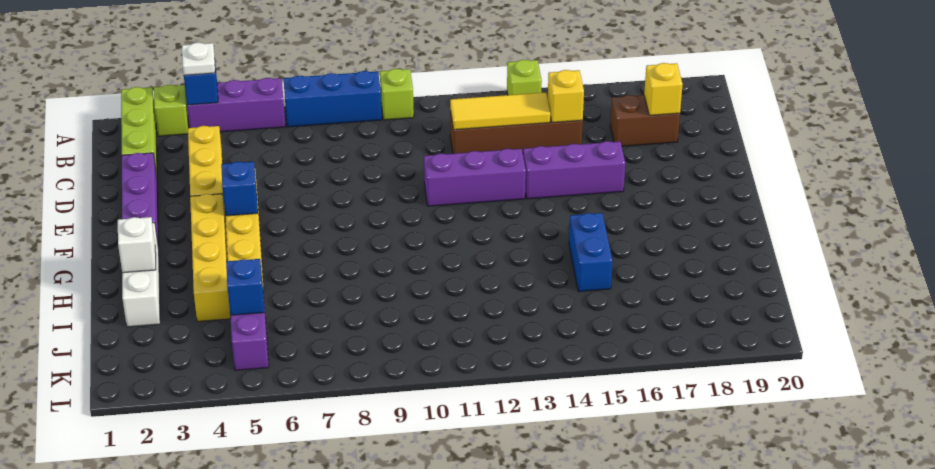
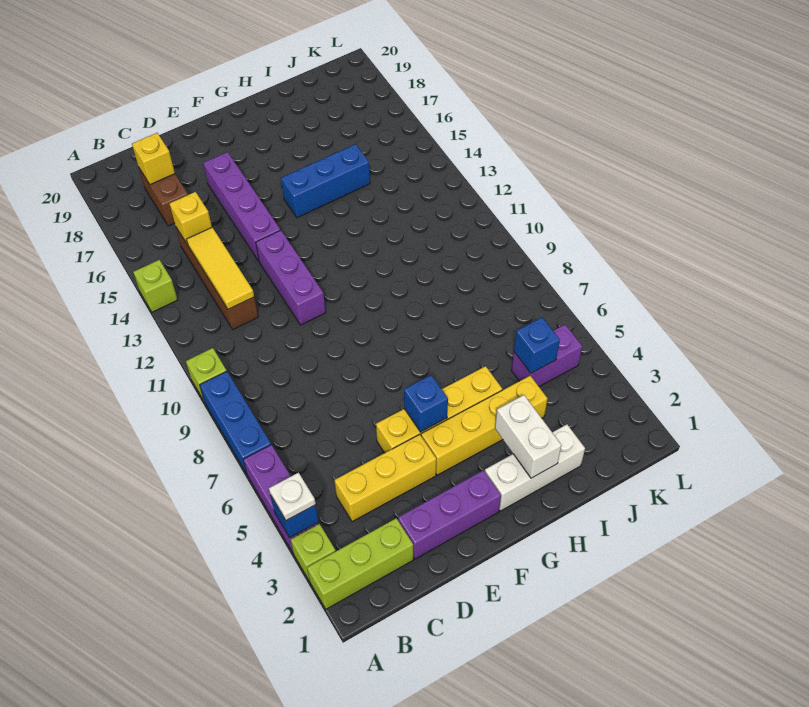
purple brick E14:E16 level 1 -> purple brick E14:E17 level 1
white brick H2 level 2 -> white brick H2:H3 level 2
blue brick H15:I15 level 1 -> blue brick G15:I15 level 1

